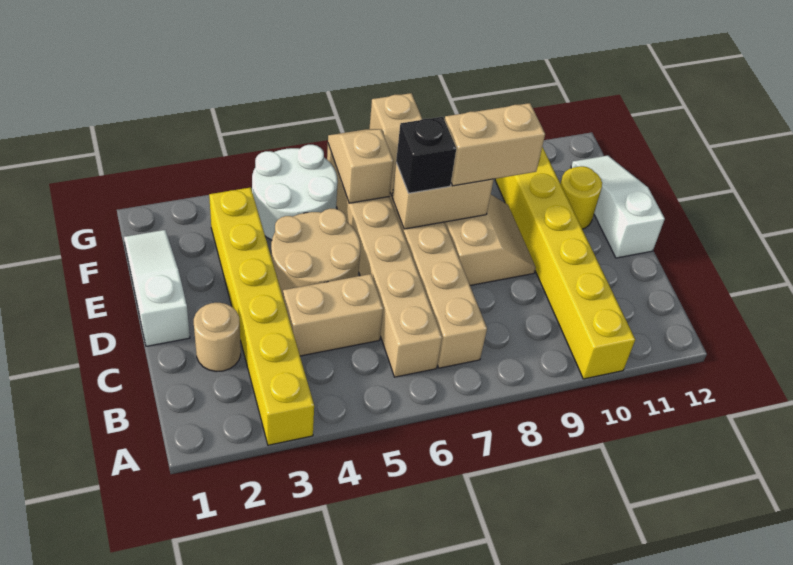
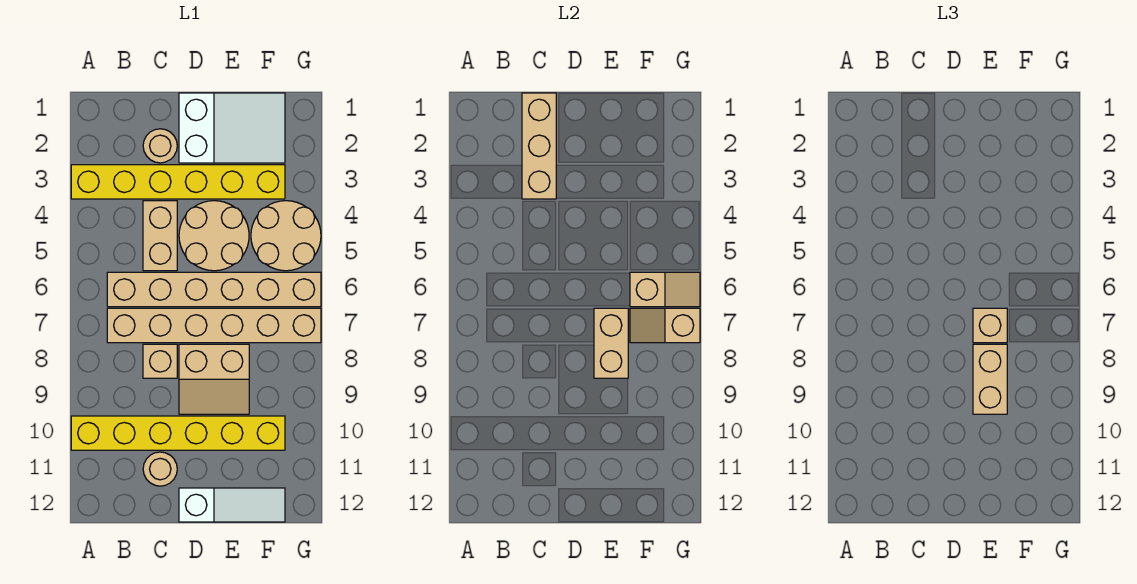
none -> tan brick C1:C3 level 2
none -> tan brick C8 level 1
none -> tan round brick C11 level 1
white slope D1:F1 level 1 top D -> white slope D1:F2 level 1 top D
black brick E7 level 3 -> tan brick E7 level 3
yellow round brick E11 level 1 -> none
white round brick F4:G5 level 1 -> tan round brick F4:G5 level 1

